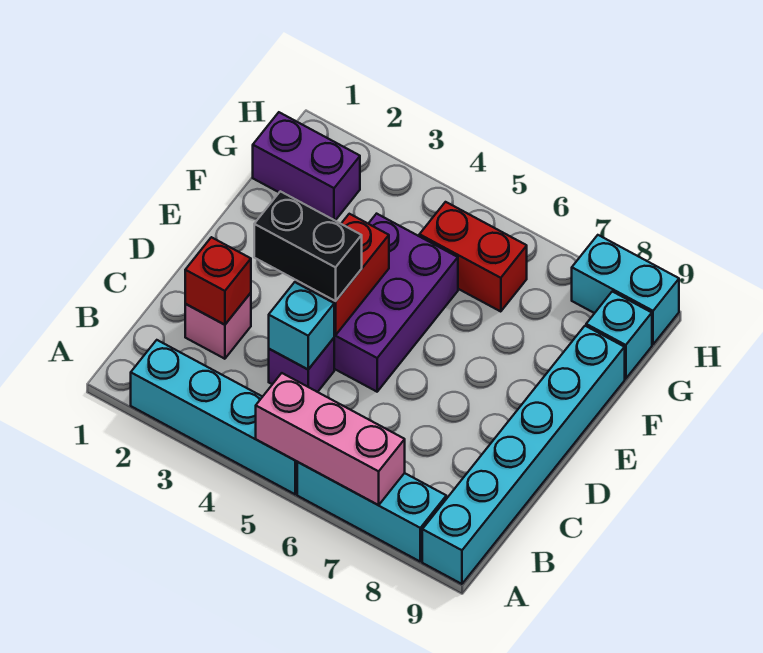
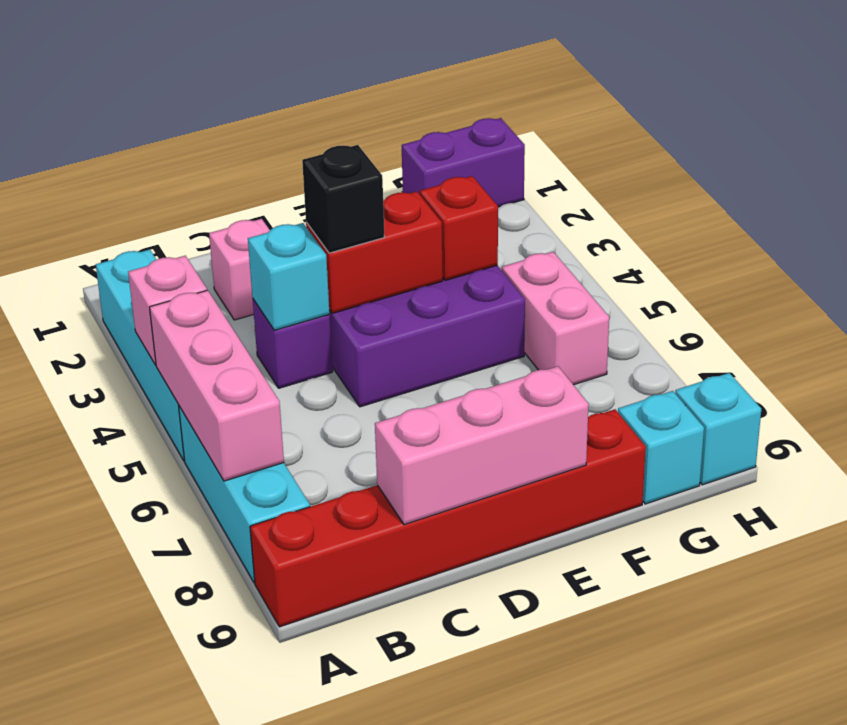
none -> pink brick A4 level 2
cyan brick A9:F9 level 1 -> red brick A9:F9 level 1
red brick C2 level 2 -> red brick F4 level 2
none -> pink brick C9:E9 level 2
black brick D3:D4 level 3 -> black brick D4 level 3
purple brick G1:G2 level 1 -> purple brick G1:H1 level 1
red brick G5:G6 level 1 -> pink brick G5:G6 level 1
cyan brick H8:H9 level 1 -> cyan brick H9 level 1

